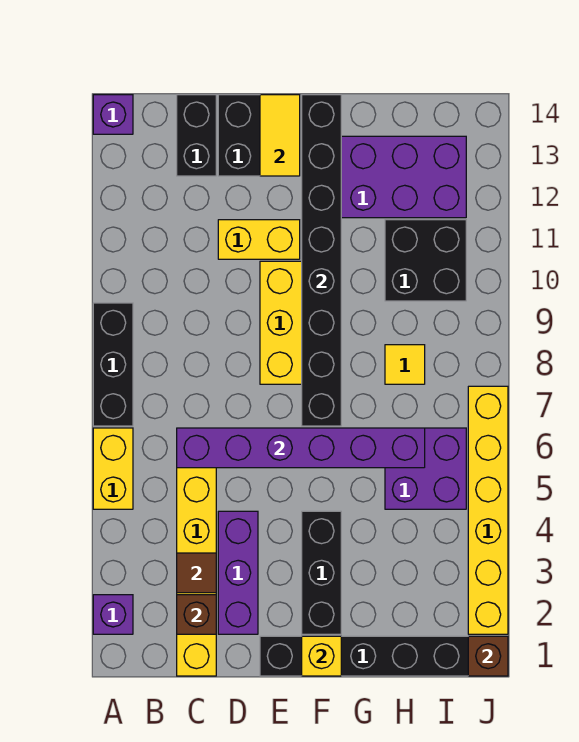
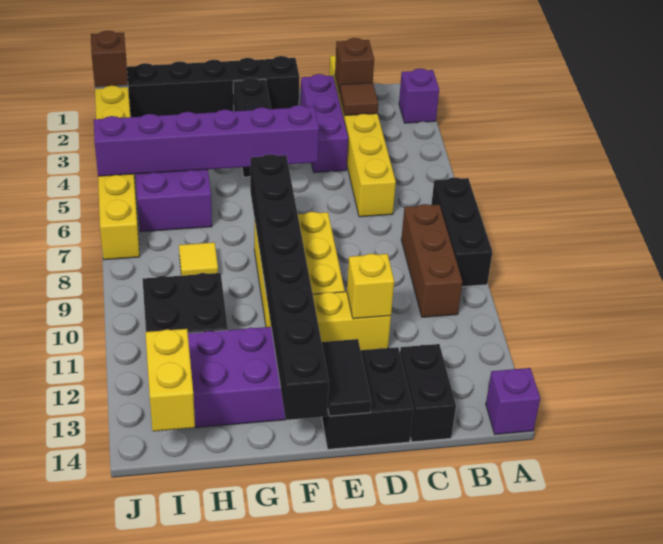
yellow brick A5:A6 level 1 -> yellow brick I13:I14 level 2
none -> brown brick B8:B10 level 1
purple brick C6:H6 level 2 -> purple brick E5:J5 level 2
yellow tile E13:E14 level 2 -> black tile E13:E14 level 2
yellow brick F1 level 2 -> yellow brick D11 level 2

